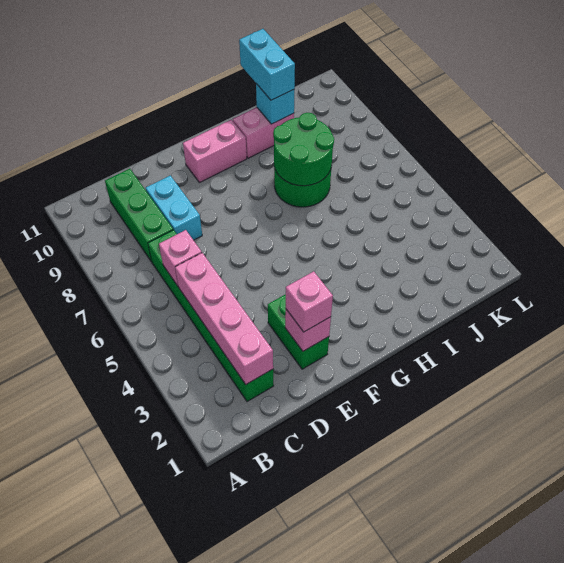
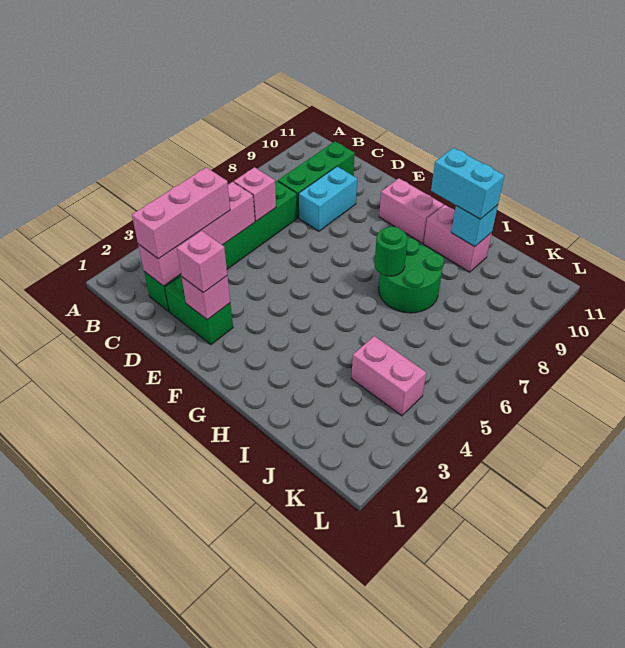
none -> pink brick C2:C4 level 3
green brick E2:E3 level 1 -> green brick D2:E2 level 1
green round brick H7:I8 level 2 -> green round brick H7 level 2
cyan brick I10:I11 level 3 -> cyan brick H10:I10 level 3
none -> pink brick J4:K4 level 1

